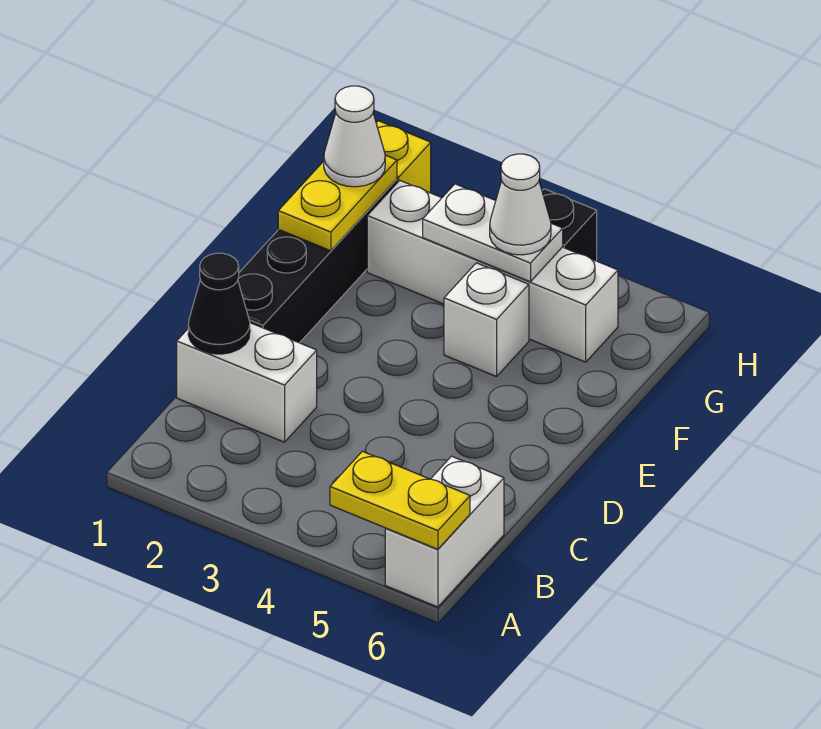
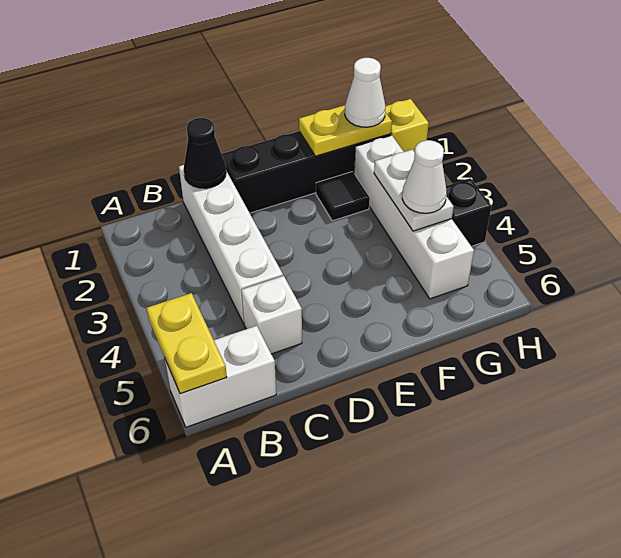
white brick C1:C2 level 1 -> white brick C1:C4 level 1
none -> black tile F2 level 1
white brick F4 level 1 -> white brick C5 level 1

